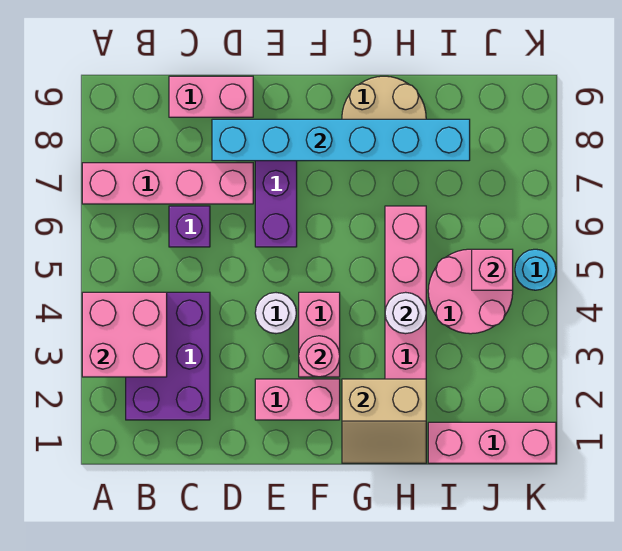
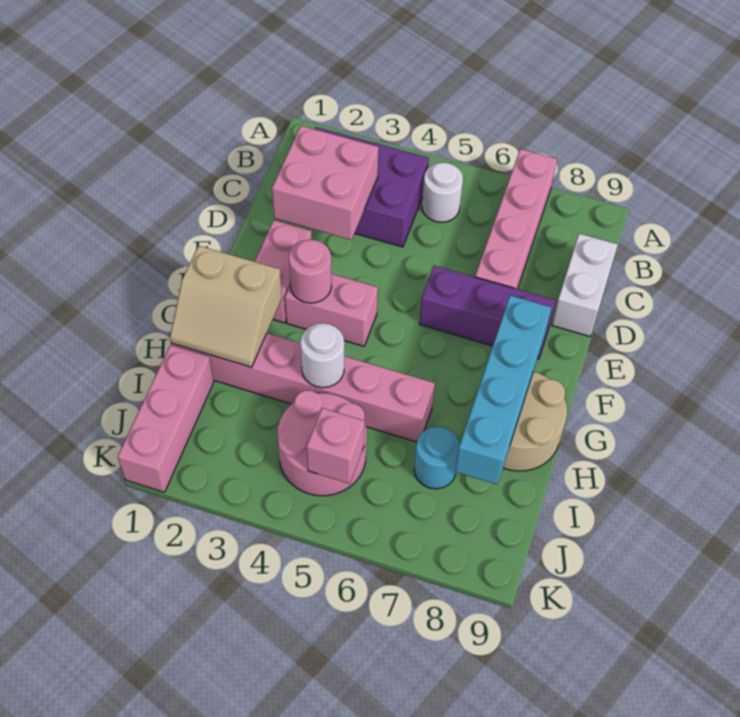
pink brick A3:B4 level 2 -> pink brick C2:D3 level 2
purple brick C6 level 1 -> none
pink brick C9:D9 level 1 -> white brick C9:D9 level 1
cyan brick D8:I8 level 2 -> cyan brick F8:I8 level 2
white round brick E4 level 1 -> white round brick B5 level 1
tan slope G1:H2 level 2 top 2 -> tan slope G1:H2 level 2 top G
cyan round brick K5 level 1 -> cyan round brick I7 level 1

